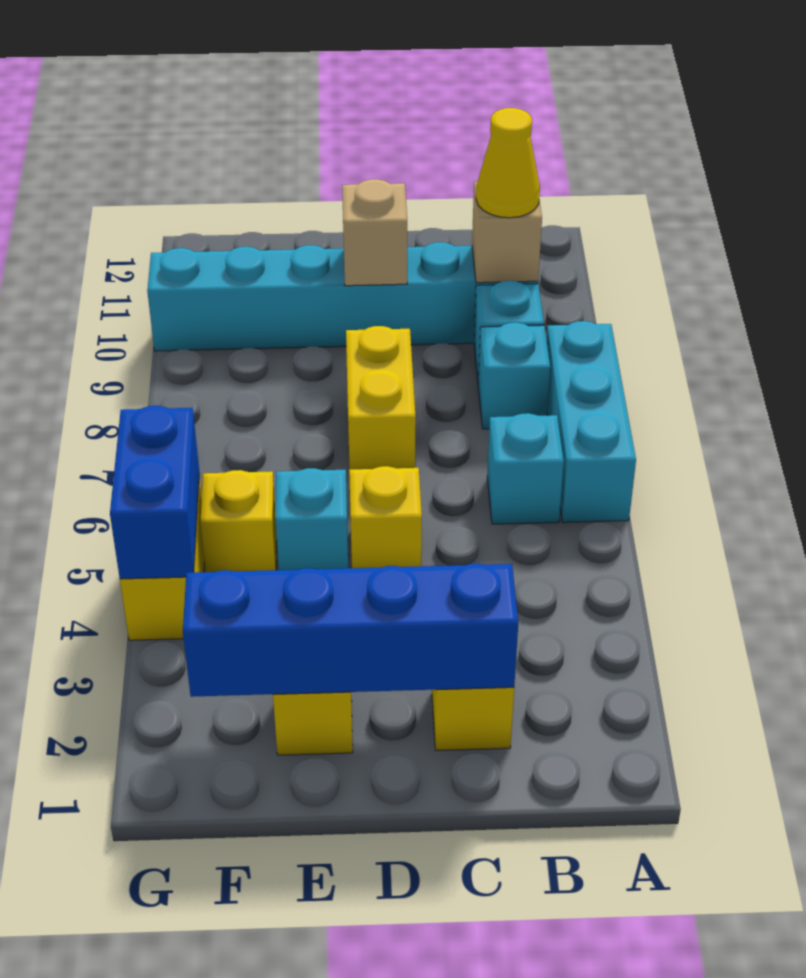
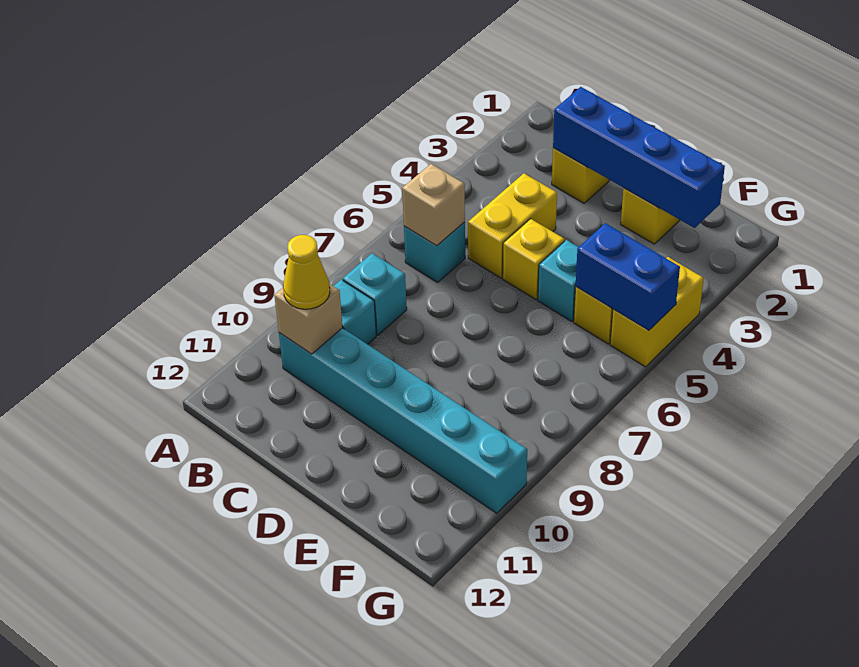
cyan brick A6:A8 level 1 -> none
yellow brick D7:D8 level 1 -> yellow brick C4:C5 level 1
tan brick D10 level 2 -> tan brick B6 level 2
blue brick G4:G5 level 2 -> blue brick F5:G5 level 2

